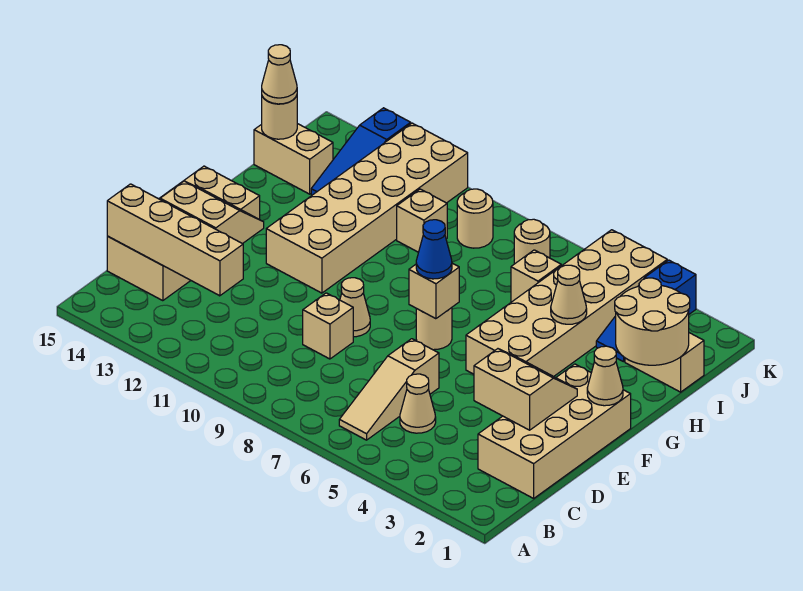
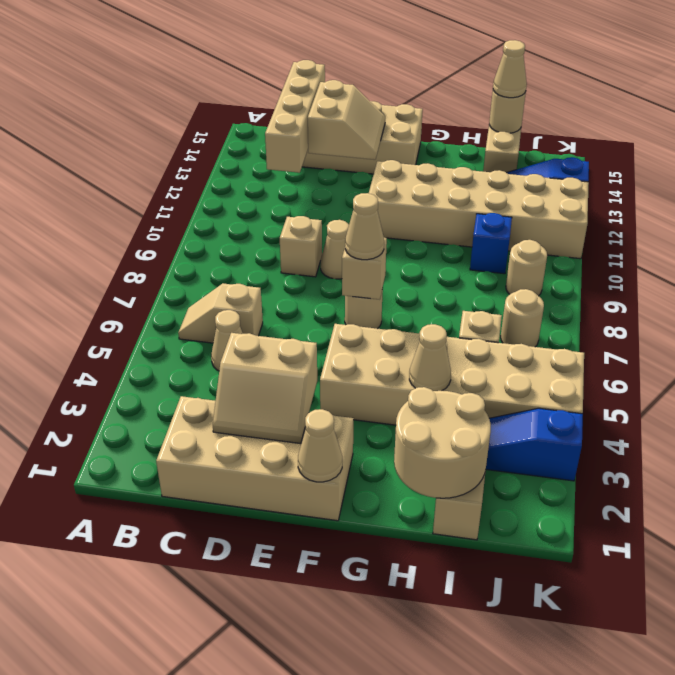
tan slope B6:D6 level 1 top D -> tan slope B6:C6 level 1 top C
tan slope D2:E3 level 2 top D -> tan slope D2:E3 level 2 top 3
blue cone F7 level 3 -> tan cone F7 level 3
tan brick I10 level 1 -> blue brick I10 level 1

